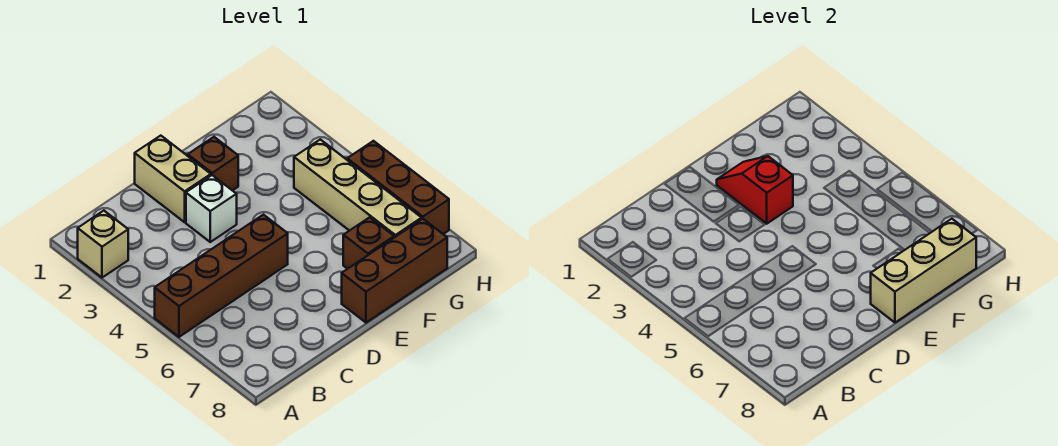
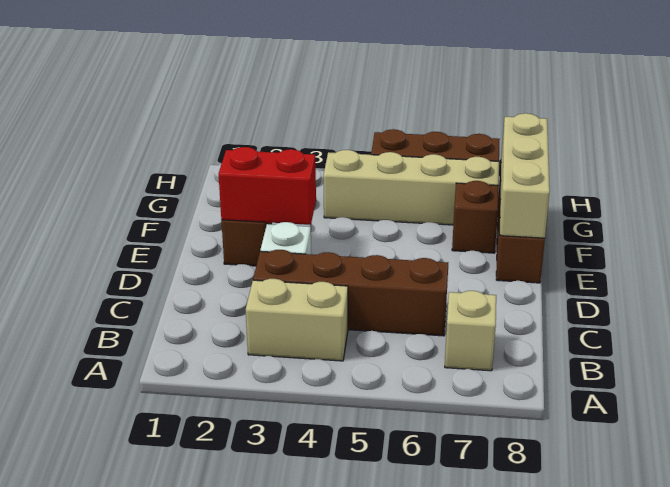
tan brick A2 level 1 -> tan brick B7 level 1
brown brick A5:D5 level 1 -> brown brick C3:C6 level 1
tan brick D1:D2 level 1 -> tan brick B3:B4 level 1
red slope E2:E3 level 2 top 3 -> red brick E2:E3 level 2

